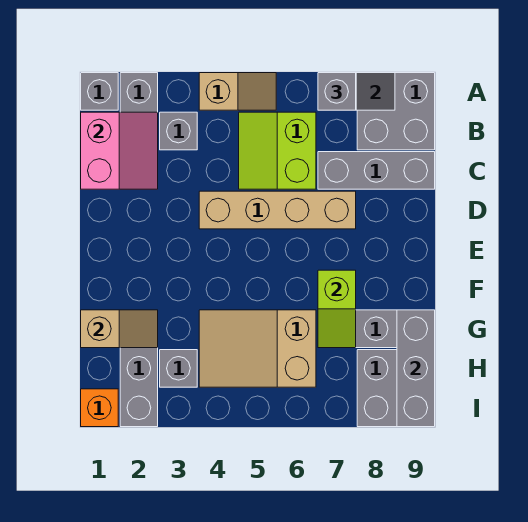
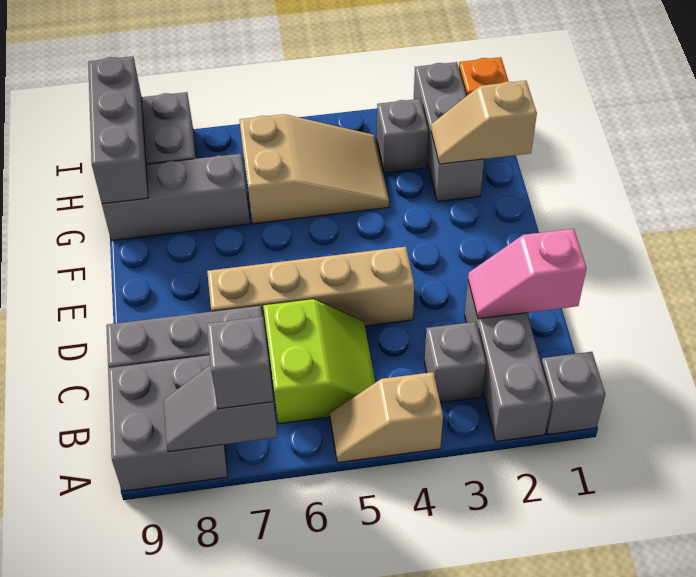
pink slope B1:C2 level 2 top 1 -> pink slope C1:C2 level 2 top 1
lime slope F7:G7 level 2 top F -> none

